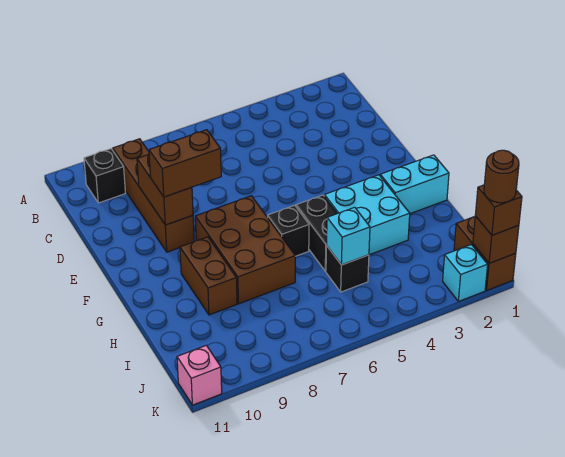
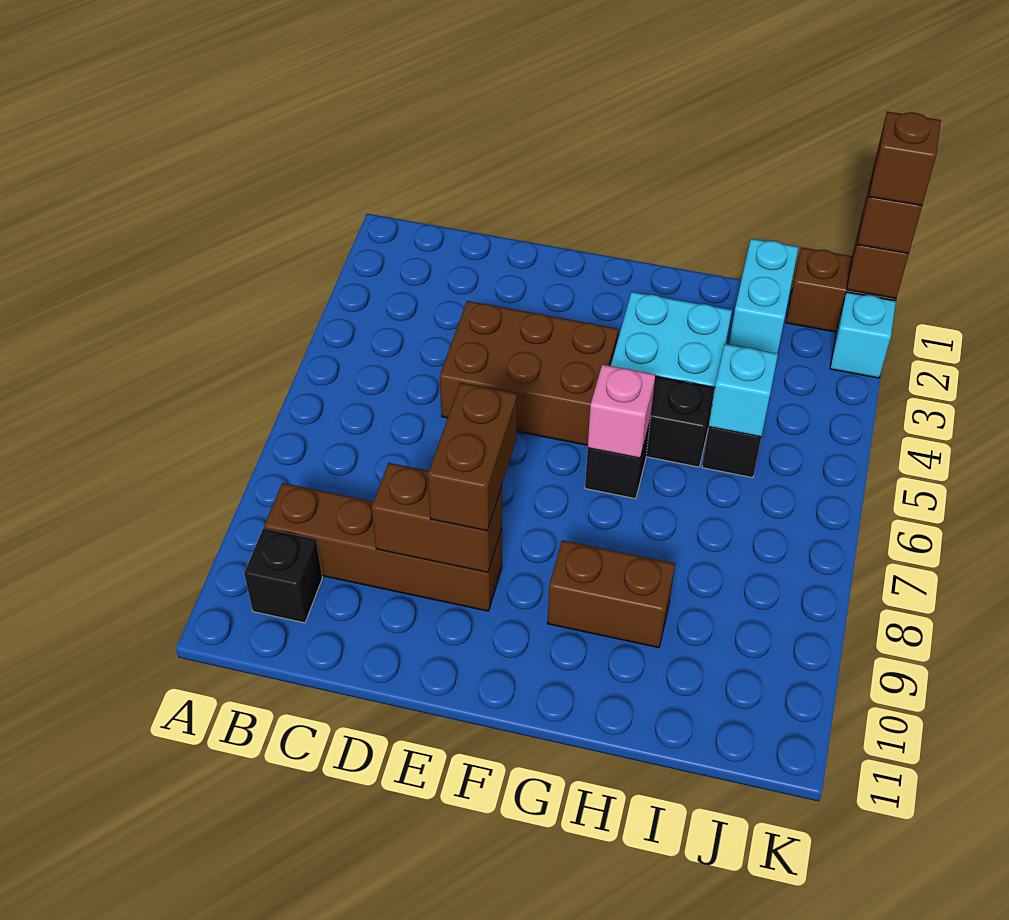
brown brick F7:H8 level 1 -> brown brick D4:F5 level 1
cyan brick G1:G2 level 1 -> cyan brick I1:I2 level 1
brown round brick K1 level 4 -> brown brick K1 level 4
pink brick K11 level 1 -> pink brick G6 level 2

